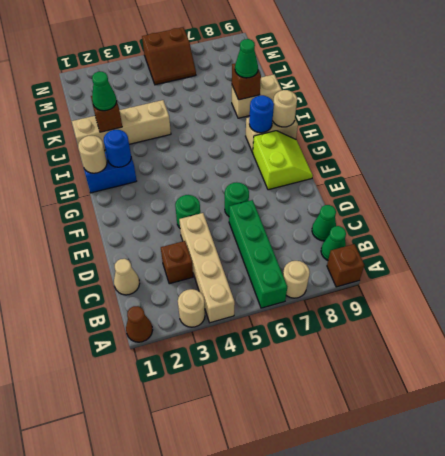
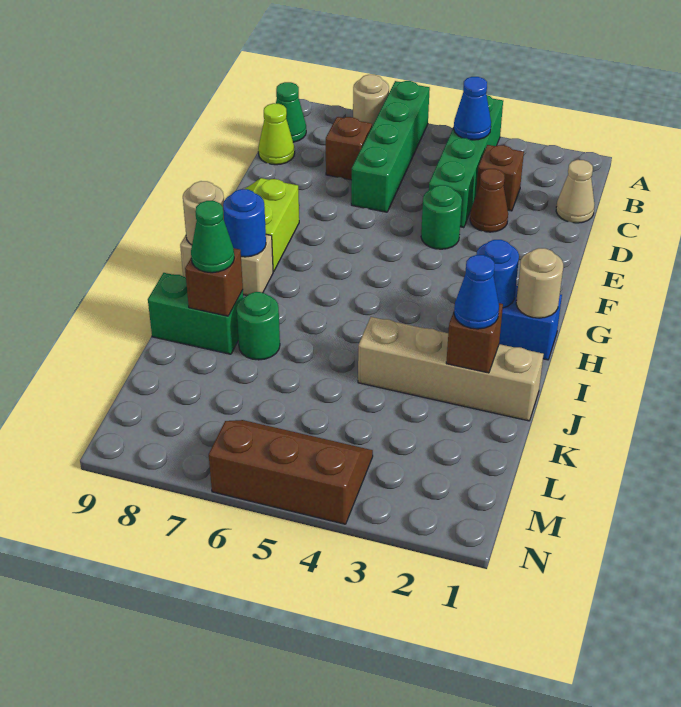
brown cone A1 level 1 -> brown cone D3 level 1
tan round brick A3 level 1 -> none
tan brick A4:D4 level 1 -> green brick A4:D4 level 1
brown brick A9 level 1 -> brown brick C7 level 1
none -> blue cone B4 level 2
green cone C9 level 1 -> lime cone C9 level 1
green round brick E6 level 1 -> green round brick J7 level 1
green cone J2 level 3 -> blue cone J2 level 3
tan brick J8:J9 level 1 -> green brick J8:J9 level 1
brown slope M5:N6 level 1 top N -> brown slope M4:N6 level 1 top N

